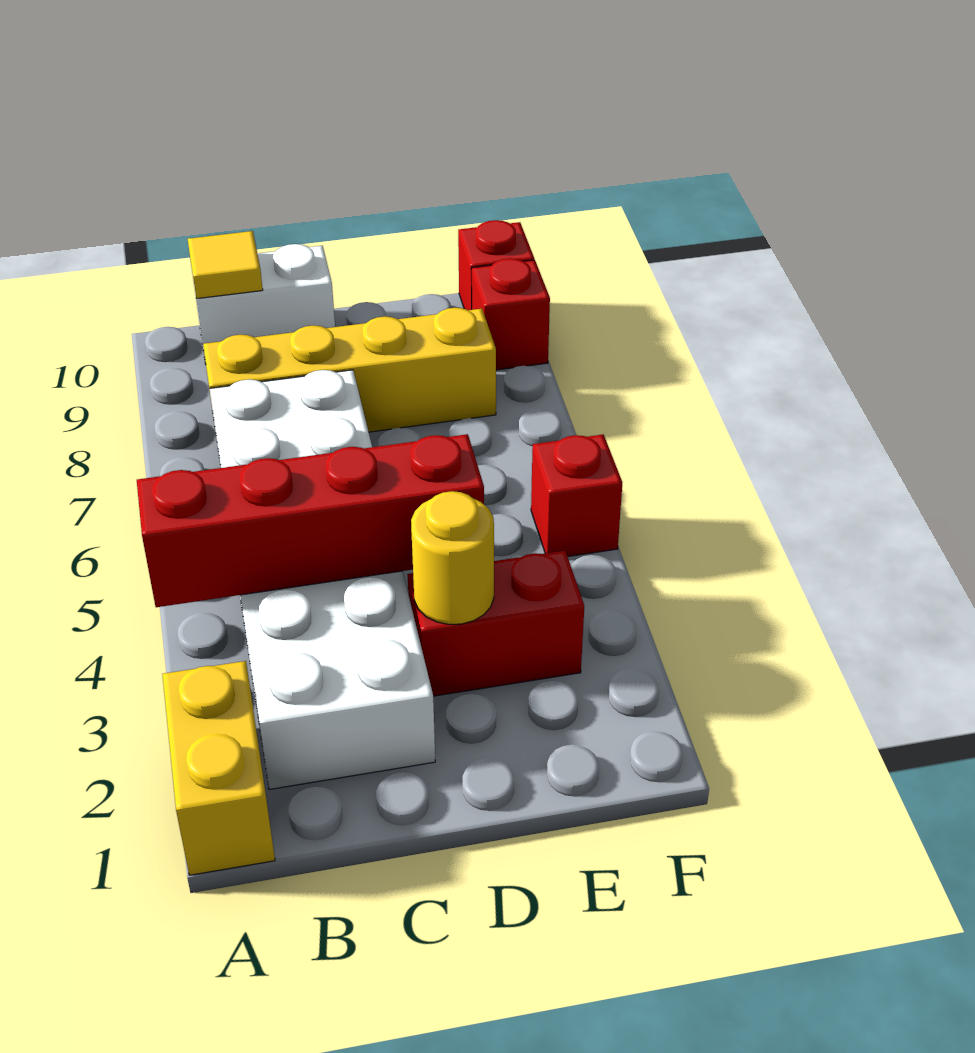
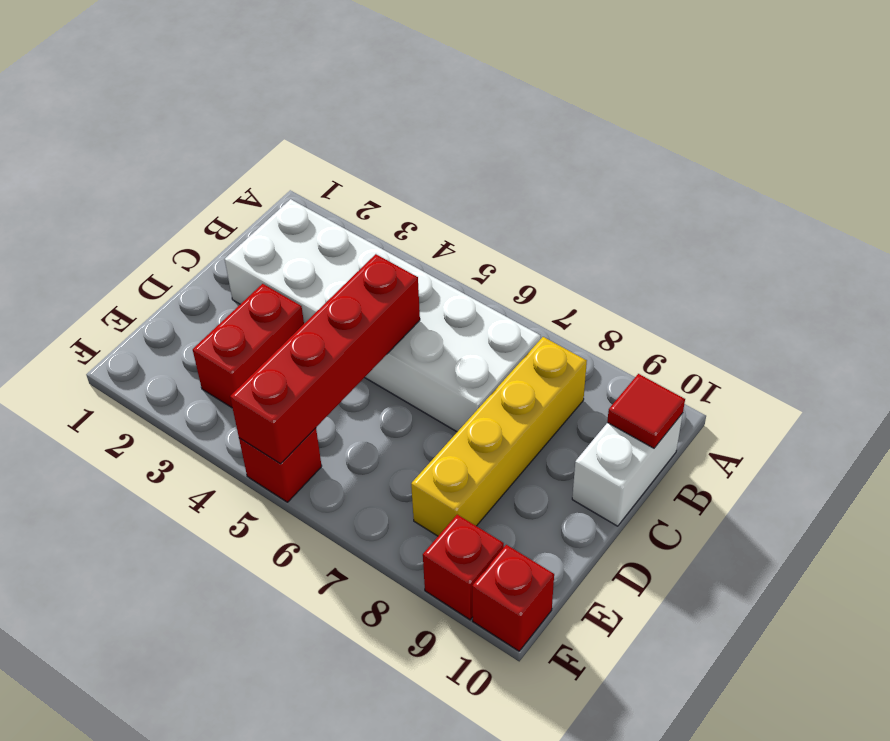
yellow brick A1:A2 level 1 -> none
red brick A4:D4 level 2 -> red brick C5:F5 level 2
yellow tile B10 level 2 -> red tile B10 level 2
yellow round brick D3 level 2 -> none

